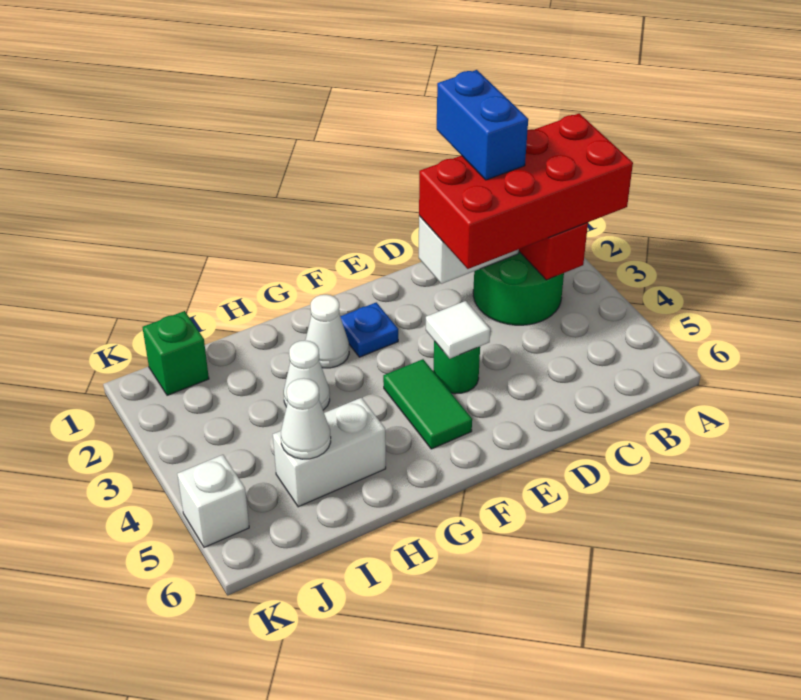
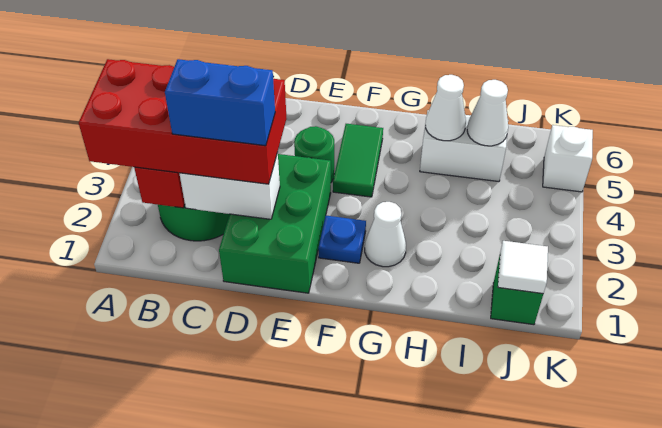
blue brick C1:C2 level 4 -> blue brick C2:D2 level 4
none -> green brick D1:E3 level 1
white tile E4 level 2 -> white tile J1 level 2
white cone H3 level 1 -> white cone H5 level 2

